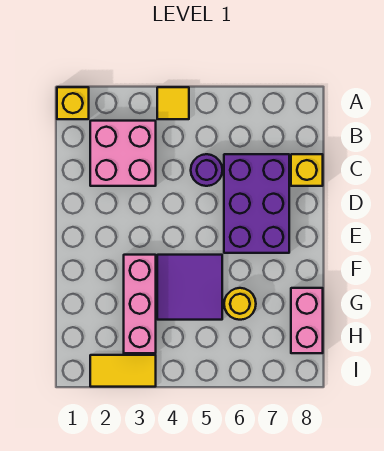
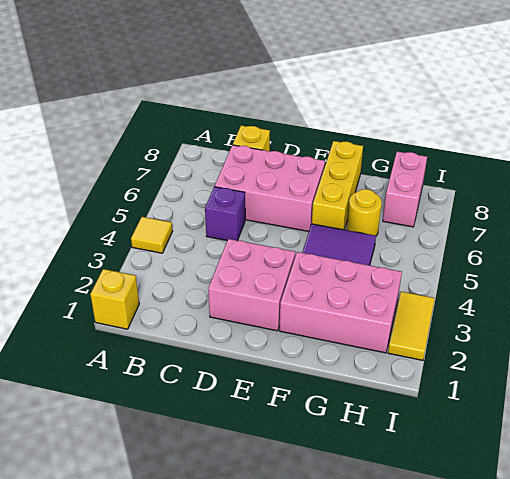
pink brick B2:C3 level 1 -> pink brick D2:E3 level 1
purple round brick C5 level 1 -> purple brick C5 level 1
purple brick C6:E7 level 1 -> pink brick C6:E7 level 1
pink brick F3:H3 level 1 -> pink brick F2:H3 level 1
none -> yellow brick F6:F8 level 1
pink brick G8:H8 level 1 -> pink brick H7:H8 level 1

